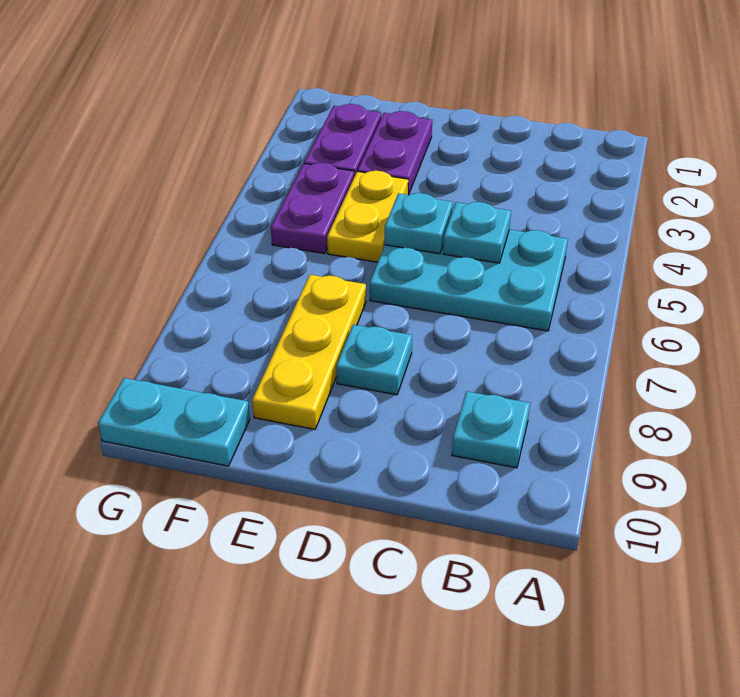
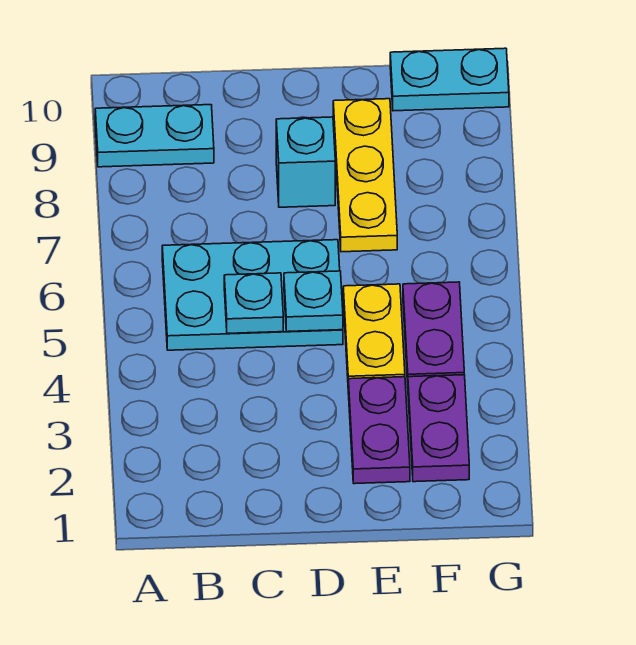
cyan plate B9 level 1 -> cyan plate A9:B9 level 1
cyan plate D8 level 1 -> cyan brick D8 level 1

